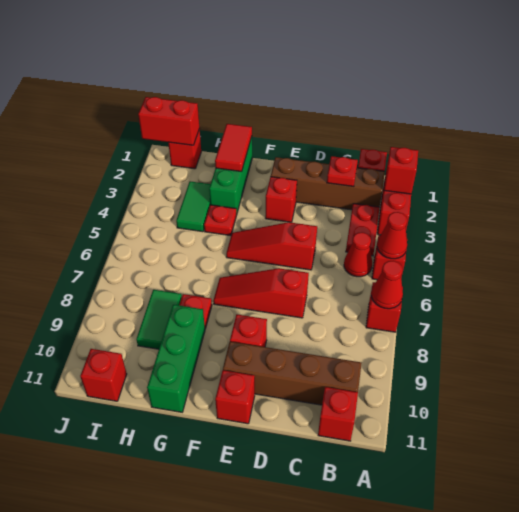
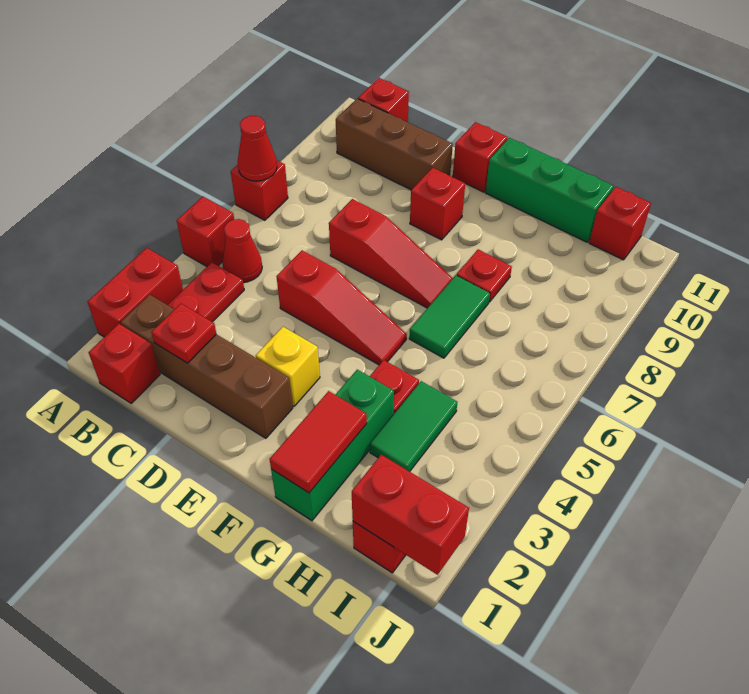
red brick A2 level 2 -> none
red cone A5 level 2 -> none
brown brick B10:E10 level 1 -> brown brick B10:D10 level 1
red brick E3 level 1 -> yellow brick E3 level 1
green brick G9:G11 level 1 -> green brick F11:H11 level 1
green tile H8:H9 level 1 -> green tile G6:G7 level 1

